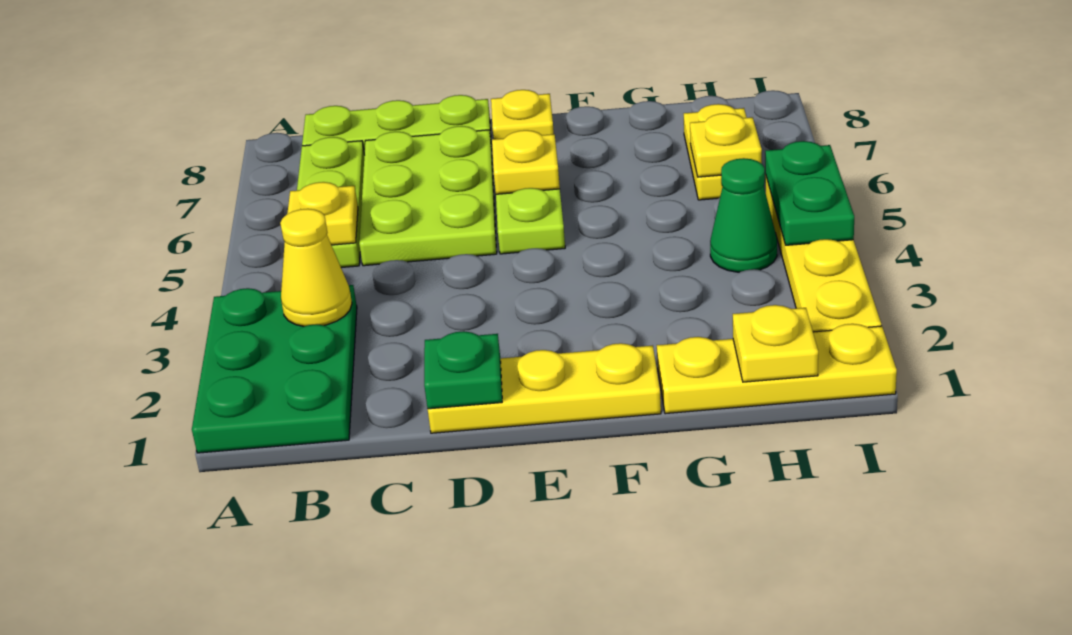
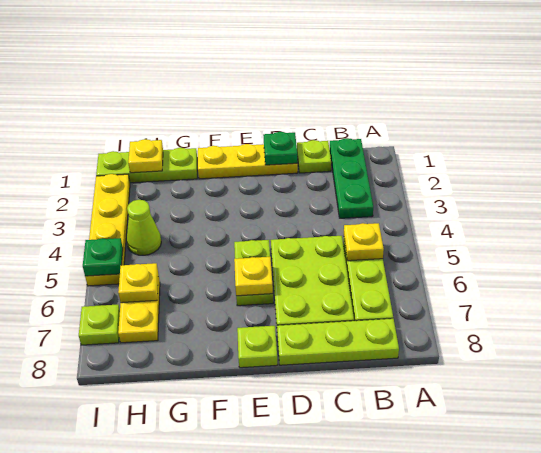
green plate A1:B3 level 1 -> green plate B1:B3 level 1
yellow cone B3 level 2 -> none
none -> lime plate C1 level 1
yellow plate E8 level 1 -> lime plate E8 level 1
yellow plate G1:I1 level 1 -> lime plate G1:I1 level 1
green cone H4 level 1 -> lime cone H4 level 1
green plate I4:I5 level 2 -> green plate I5 level 2
none -> lime plate I7 level 1

